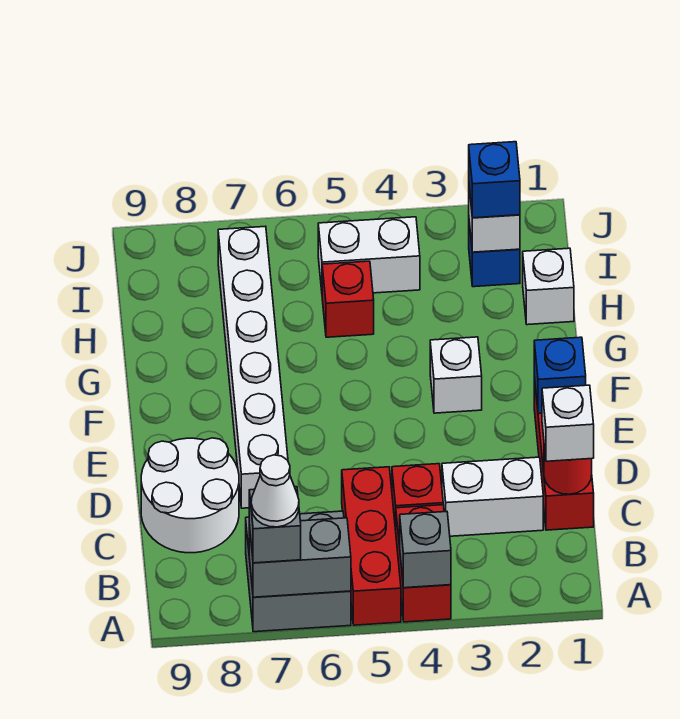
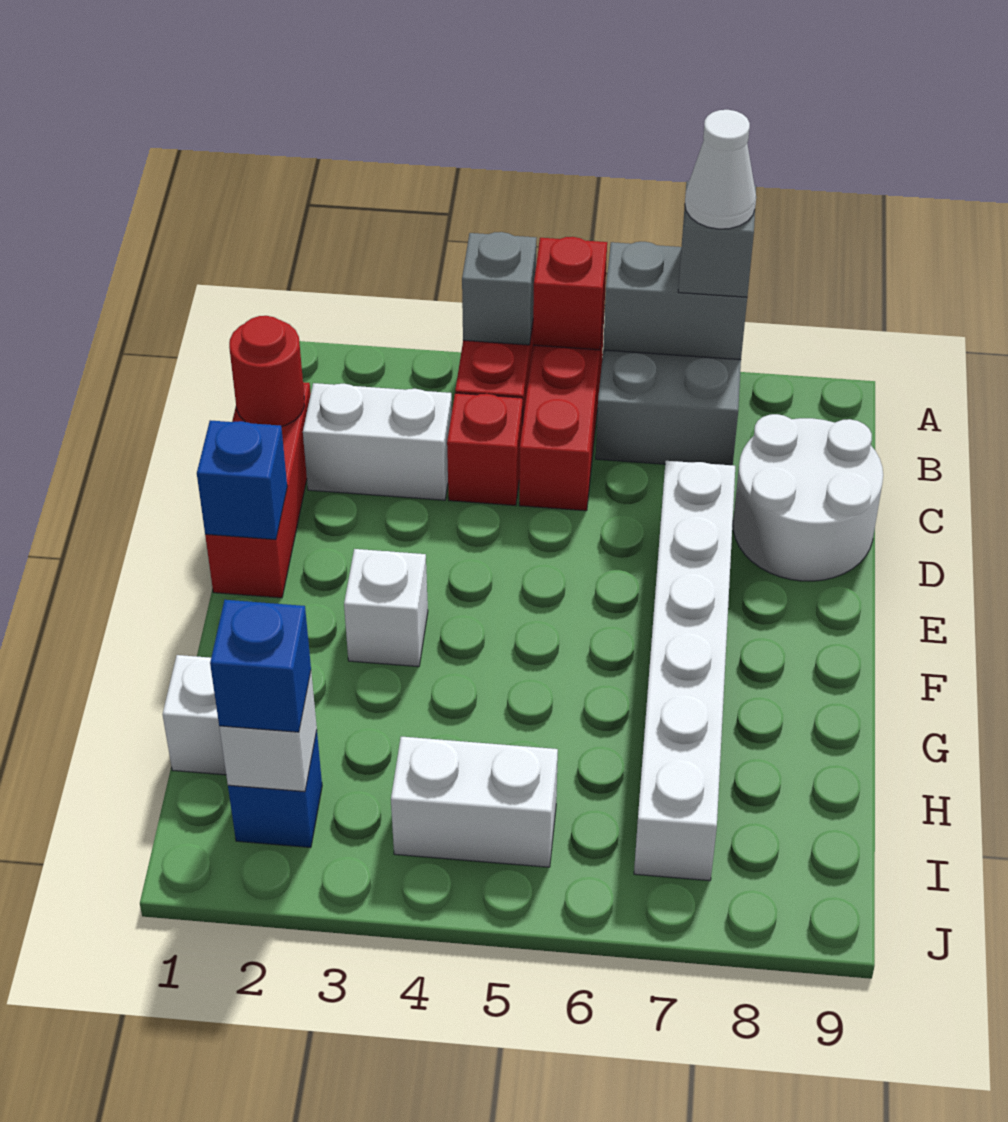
white brick C1 level 3 -> none
red brick H5 level 1 -> red brick A5 level 2

